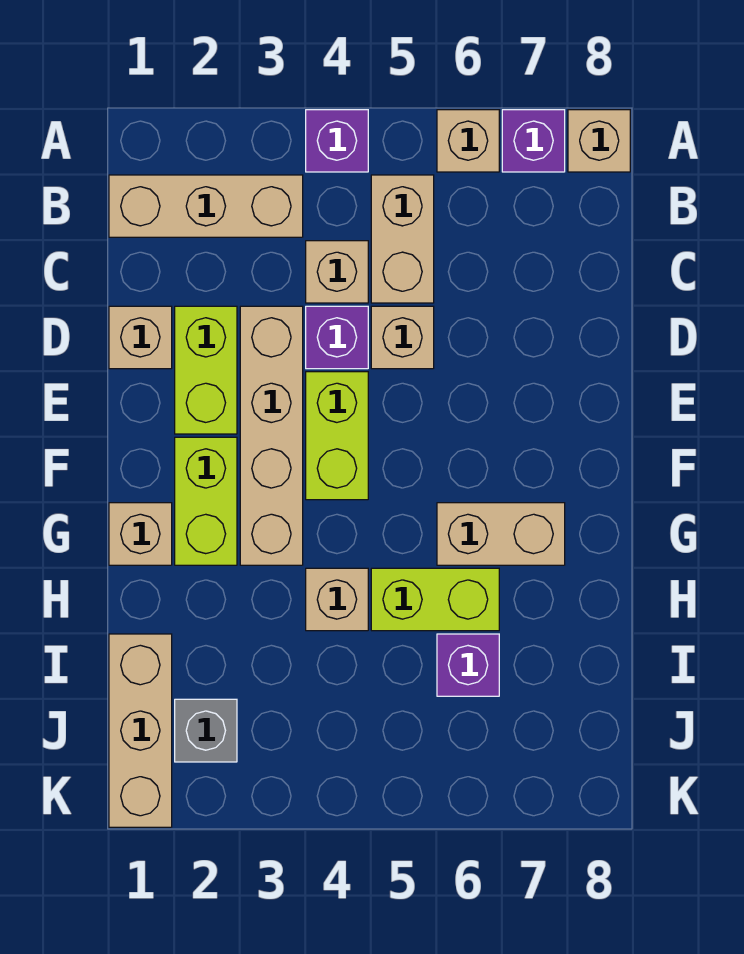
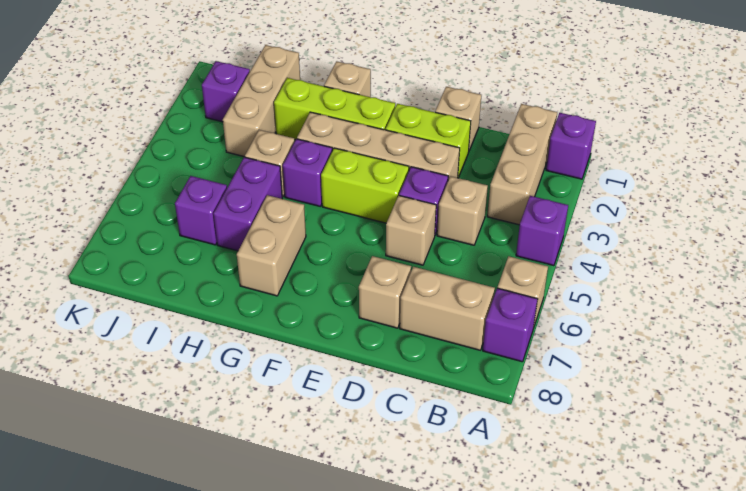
none -> purple brick A1 level 1
tan brick A8 level 1 -> tan brick D7 level 1
tan brick B5:C5 level 1 -> tan brick B7:C7 level 1
lime brick F2:G2 level 1 -> lime brick F2:H2 level 1
none -> purple brick G4 level 1
lime brick H5:H6 level 1 -> purple brick H5:H6 level 1
tan brick I1:K1 level 1 -> tan brick I1:I3 level 1
grey brick J2 level 1 -> purple brick J2 level 1

